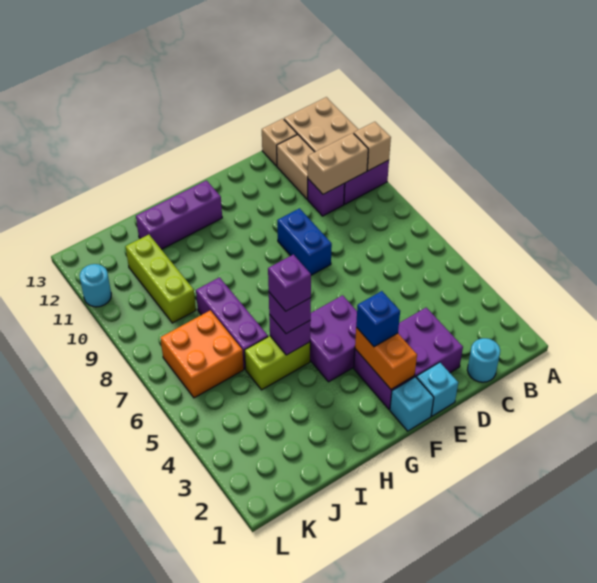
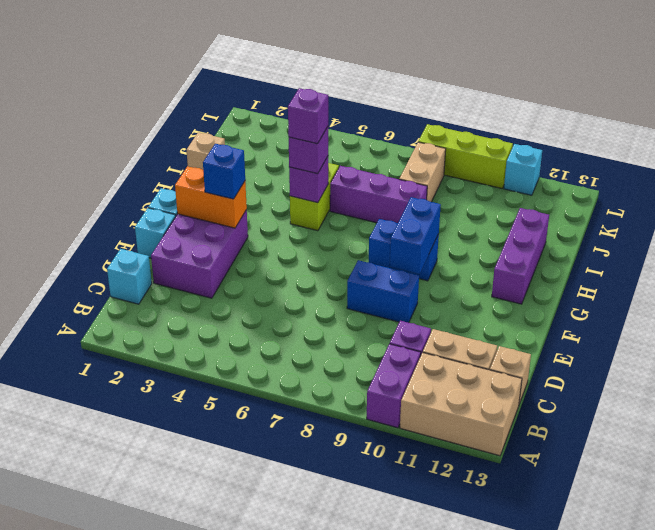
tan brick A10 level 2 -> tan brick I1 level 1
tan brick B10:C10 level 2 -> tan brick J8:K8 level 1
cyan round brick C1 level 1 -> cyan brick C1 level 1
purple brick F4:G5 level 1 -> none
none -> blue brick F9:G9 level 2
none -> blue brick G8:G9 level 1
orange brick J6:K7 level 1 -> none
lime brick J9:J11 level 1 -> lime brick L8:L10 level 1
cyan round brick L11 level 1 -> cyan brick L11 level 1

